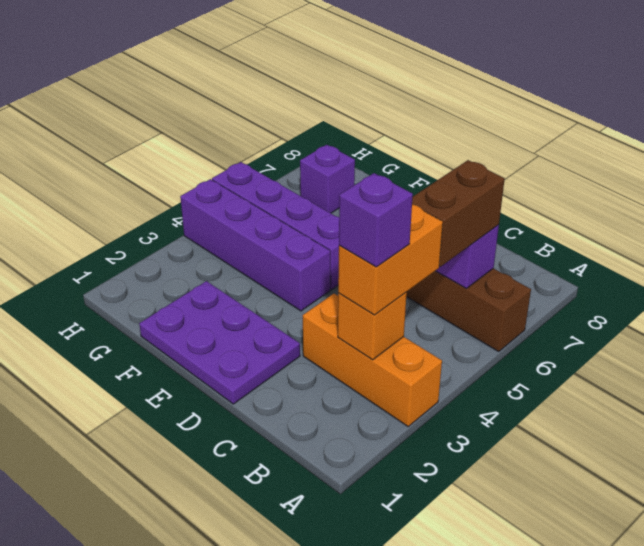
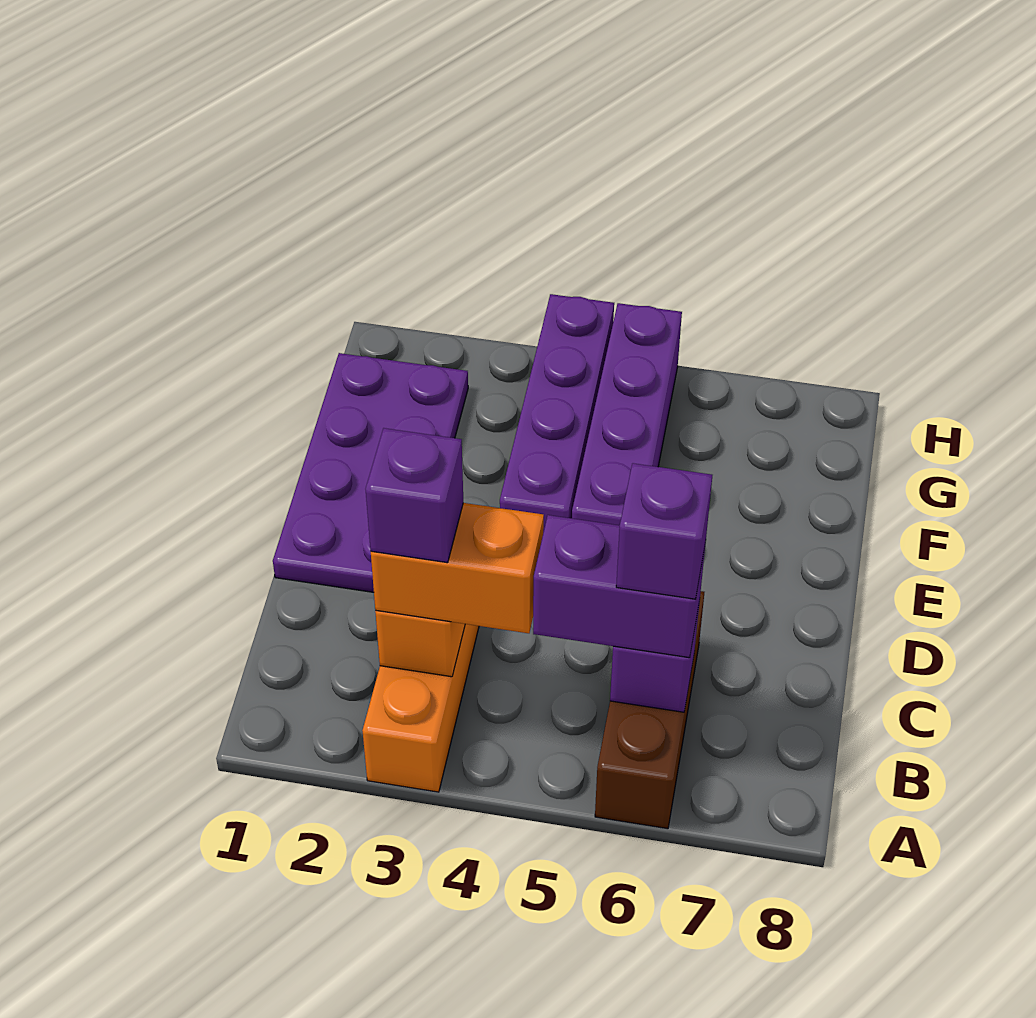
brown brick B5:B6 level 3 -> purple brick B5:B6 level 3
purple plate D1:F2 level 1 -> purple plate D1:G2 level 1
purple brick G7 level 1 -> purple brick B6 level 4

